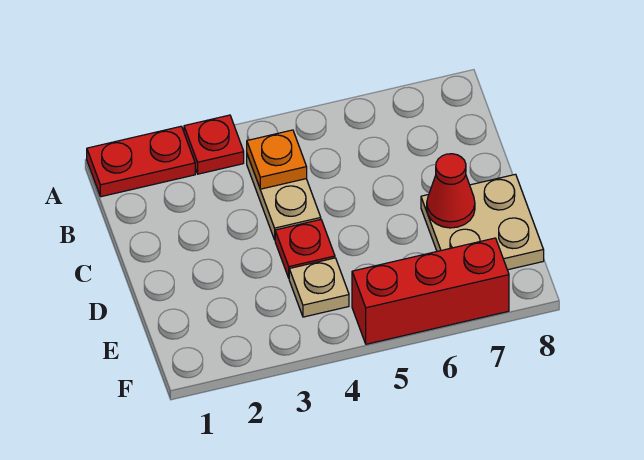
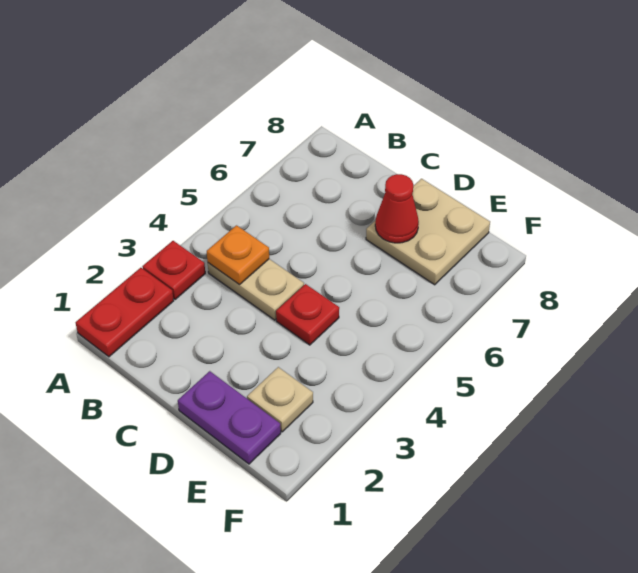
none -> purple plate D1:E1 level 1
tan plate E4 level 1 -> tan plate E2 level 1
red brick F5:F7 level 1 -> none

